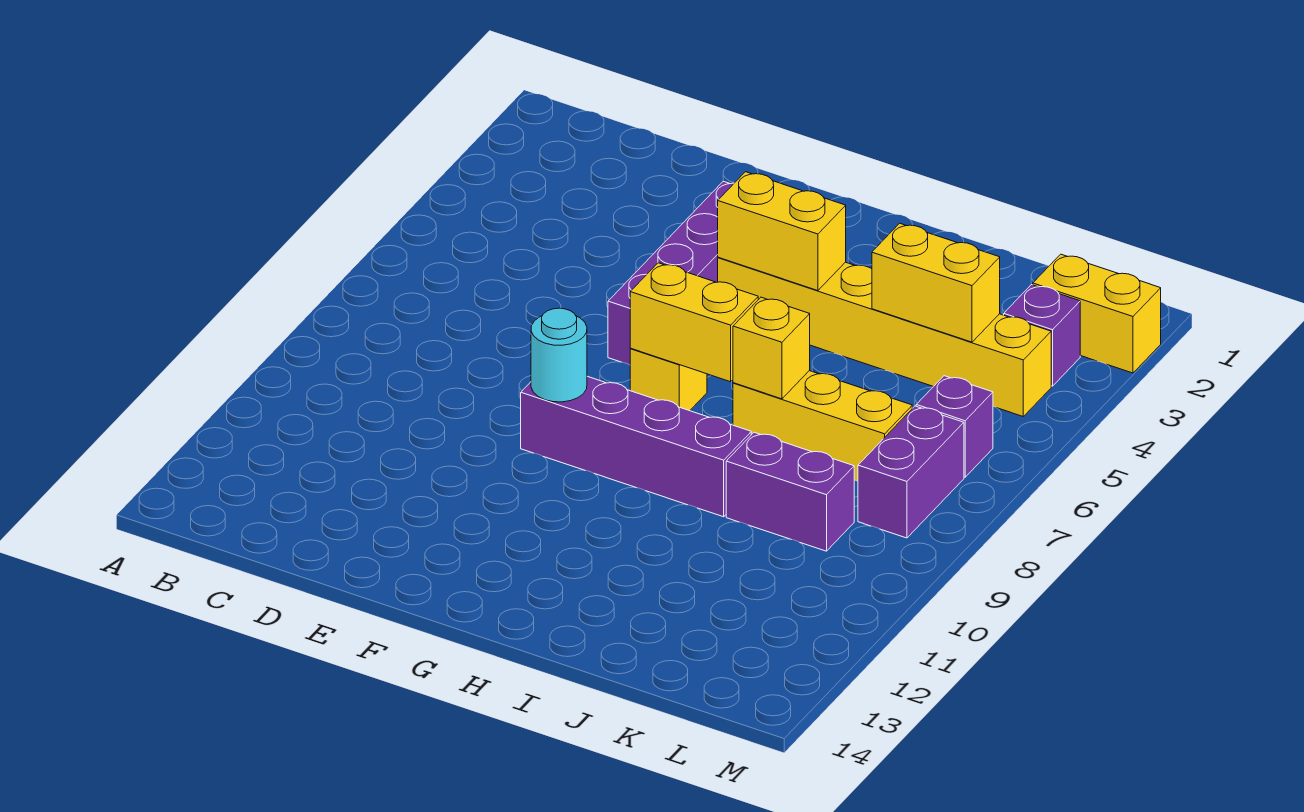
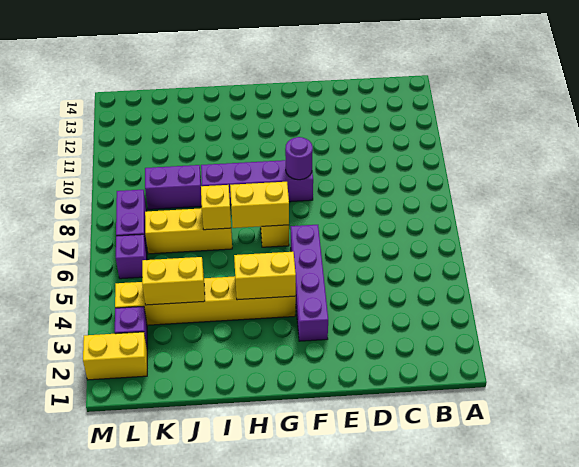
cyan round brick F9 level 2 -> purple round brick F9 level 2

